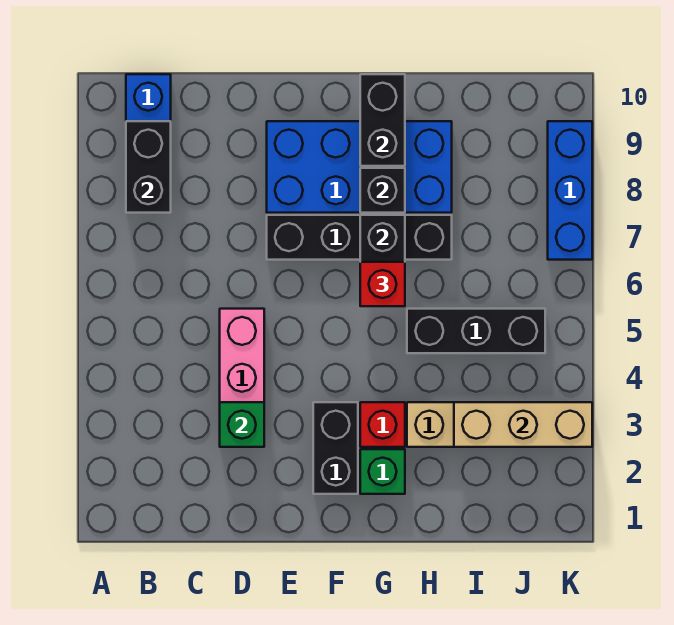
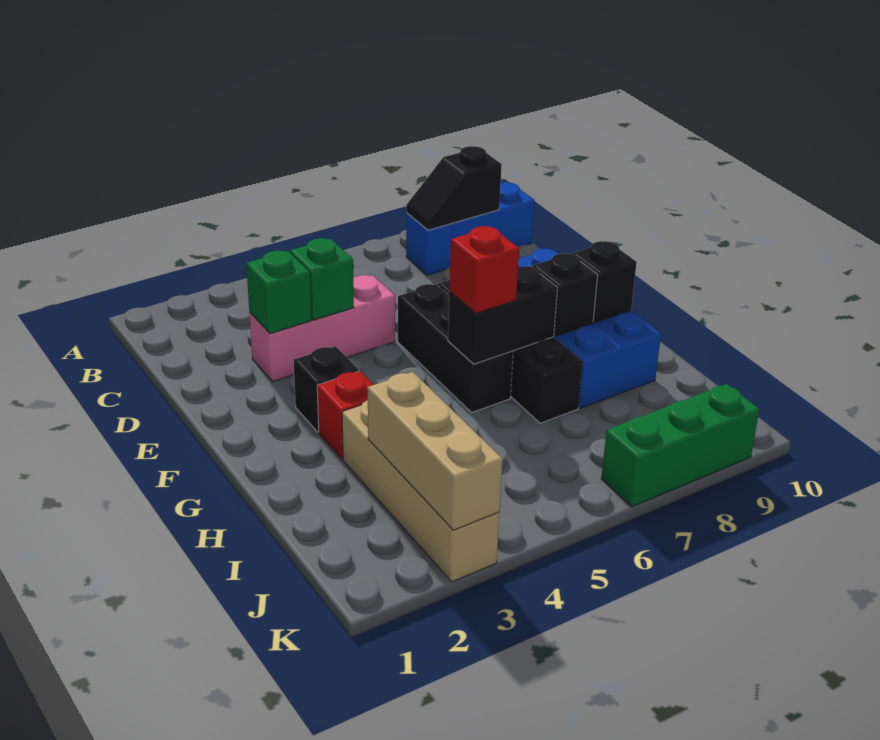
black brick B8:B9 level 2 -> black slope B8:B9 level 2 top 9
black brick F2:F3 level 1 -> black brick F3 level 1
green brick G2 level 1 -> green brick D4 level 2
black brick G9:G10 level 2 -> black brick G9 level 2
black brick H5:J5 level 1 -> black brick E6:G6 level 1
blue brick K7:K9 level 1 -> green brick K7:K9 level 1

